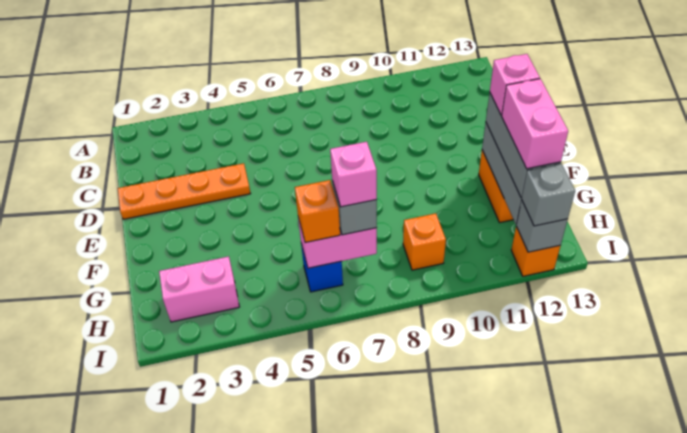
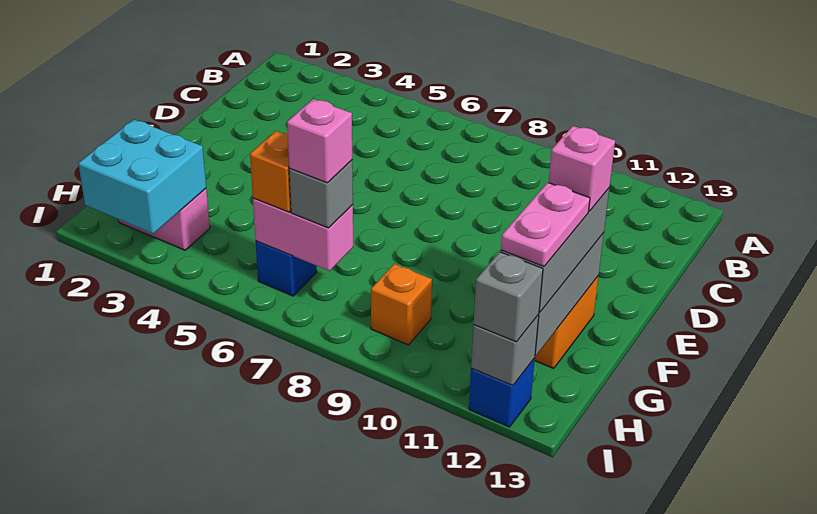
orange plate D1:D4 level 1 -> none
pink brick G12:H12 level 4 -> pink plate G12:H12 level 4
none -> cyan brick H2:I3 level 2
orange brick I12 level 1 -> blue brick I12 level 1

